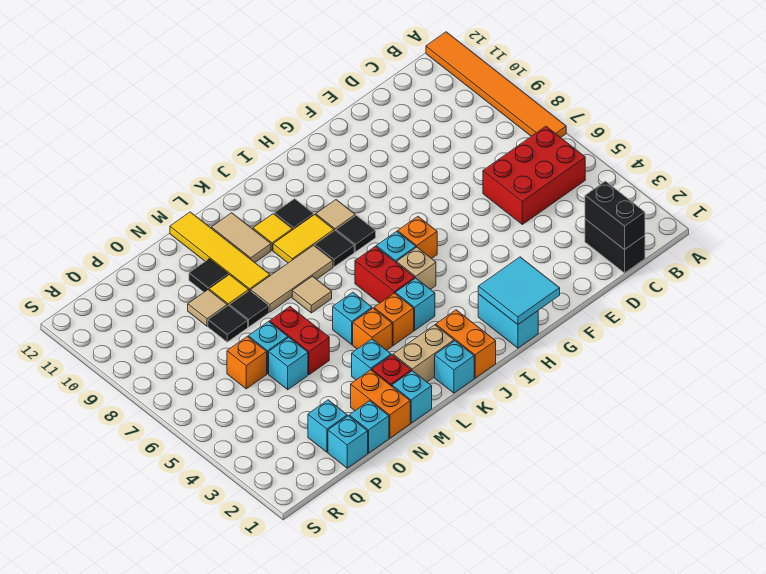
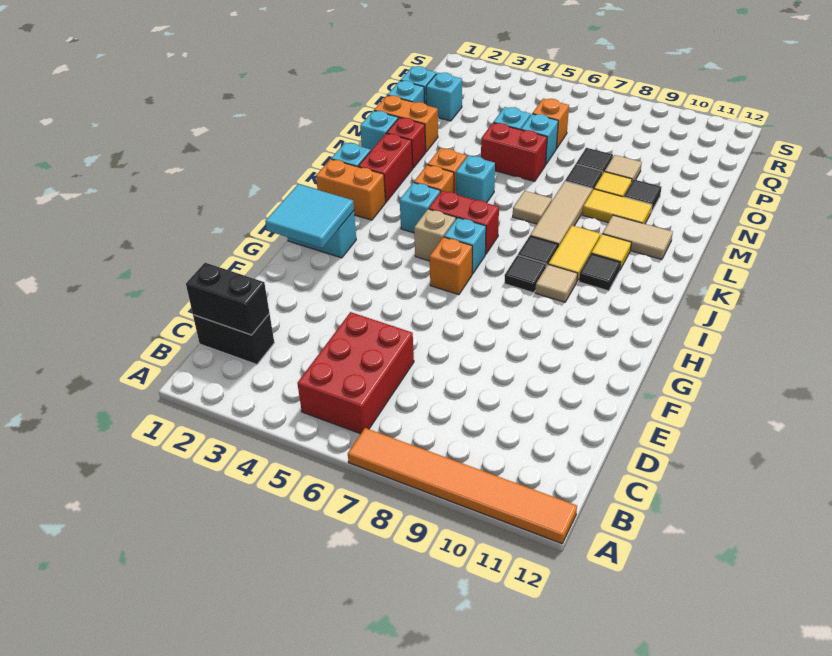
tan brick K2:L2 level 1 -> red brick K2:L2 level 1
cyan brick M3 level 1 -> none
yellow tile M9:M12 level 1 -> yellow tile M9:M10 level 1

